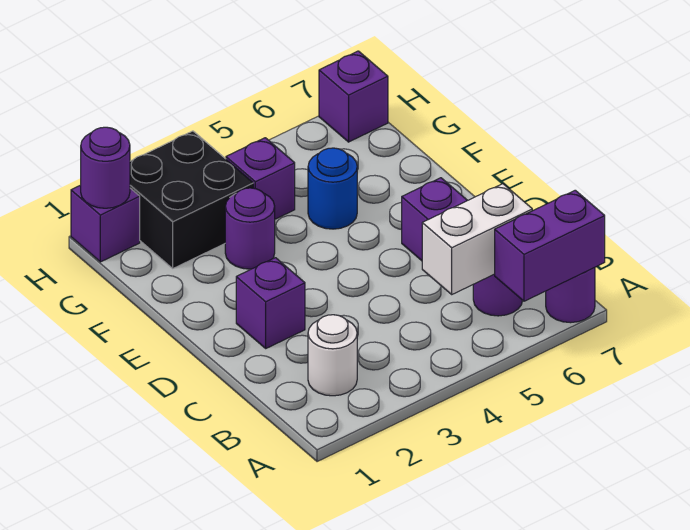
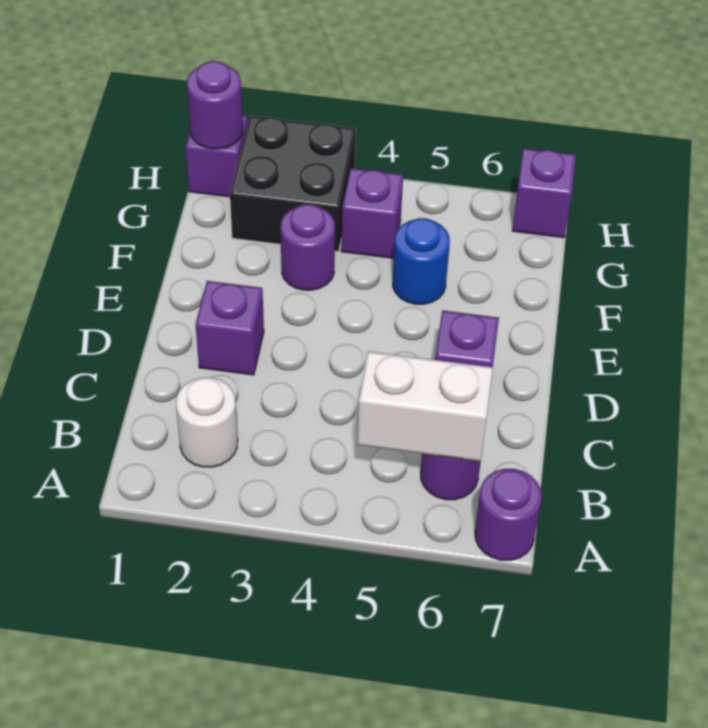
purple brick A6:A7 level 2 -> none

